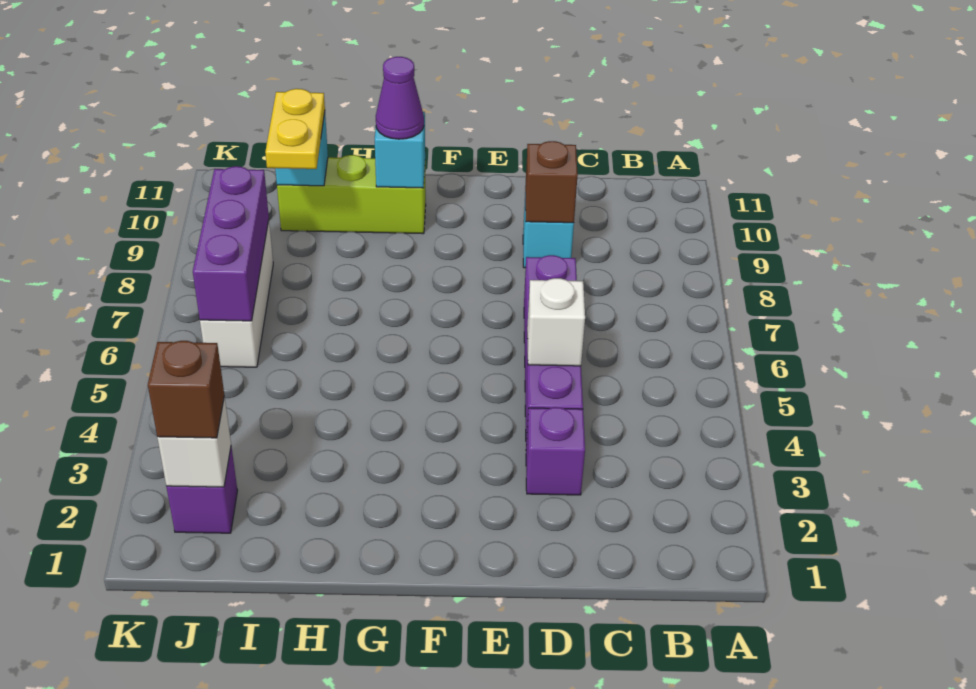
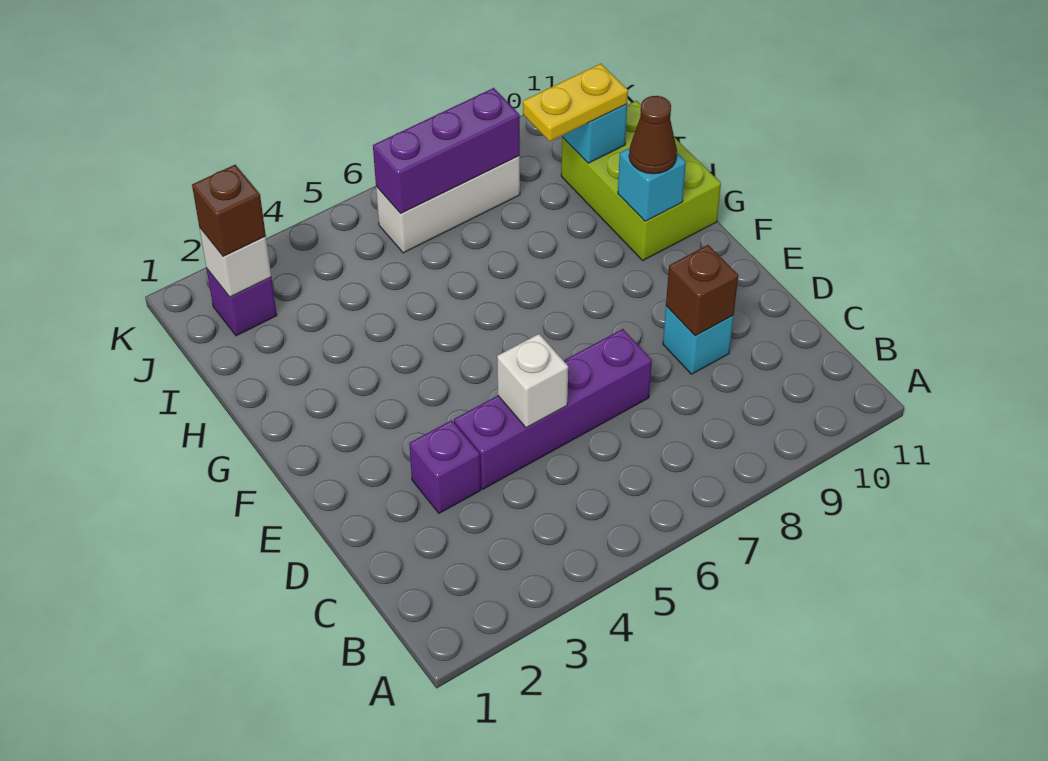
lime brick G10:I10 level 1 -> lime brick G10:I11 level 1
purple cone G10 level 3 -> brown cone G10 level 3

